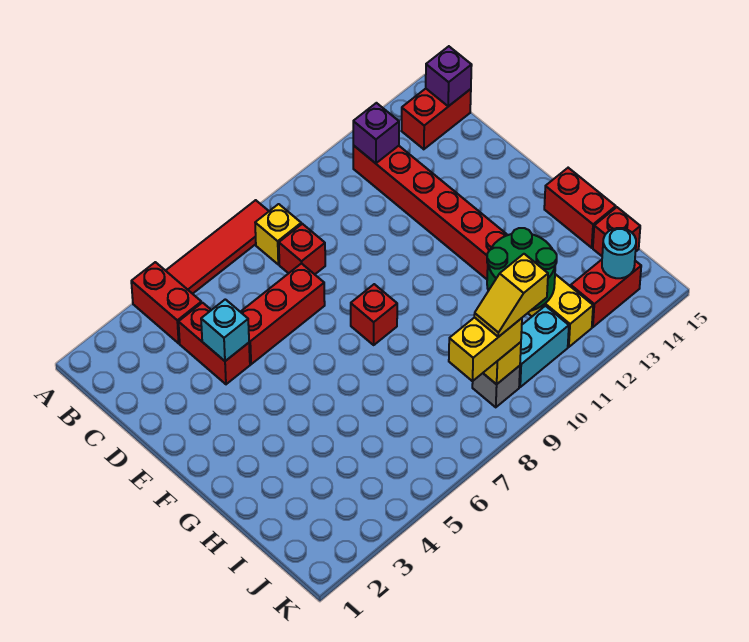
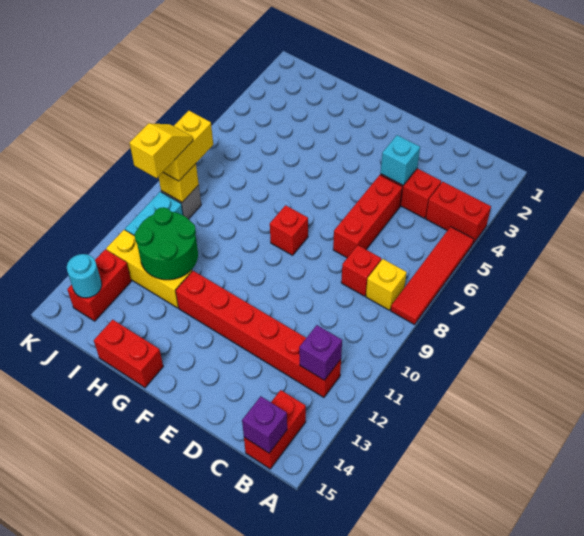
red brick I15 level 1 -> none

